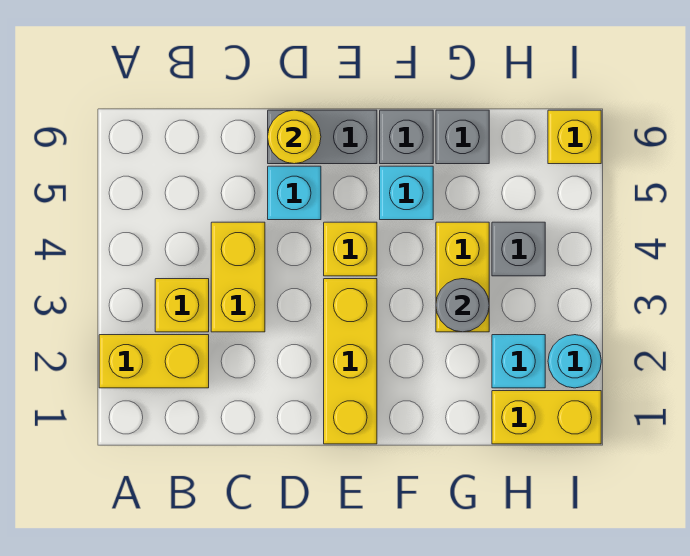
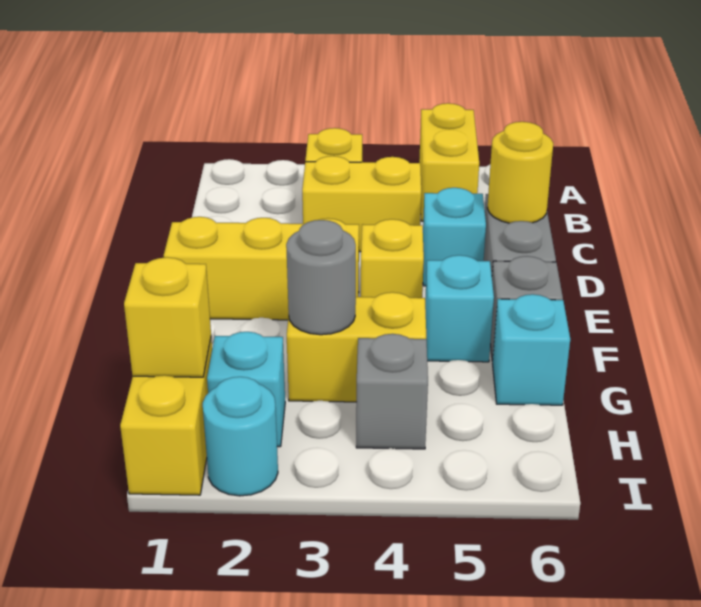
yellow brick A2:B2 level 1 -> yellow brick A5:B5 level 1
grey brick G6 level 1 -> cyan brick G6 level 1
yellow brick I6 level 1 -> yellow brick H1 level 2

